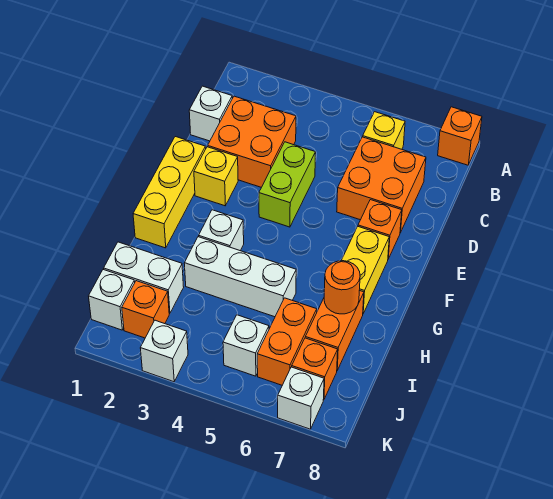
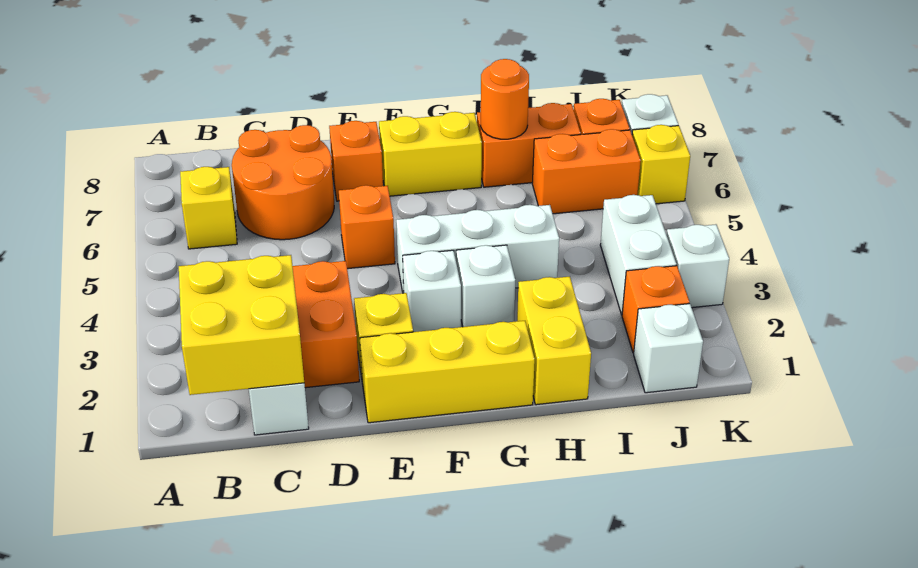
orange brick A8 level 1 -> orange brick E5 level 1
none -> yellow brick B1:C2 level 2
orange brick C6:D7 level 1 -> orange round brick C6:D7 level 1
lime brick D4:E4 level 1 -> none
none -> yellow brick H1:H2 level 1
white brick H3:H5 level 1 -> white brick F4:H4 level 1
white brick I1:I2 level 1 -> white brick J3:J4 level 1
white brick J5 level 1 -> white brick F3 level 1
none -> yellow brick K6 level 1

